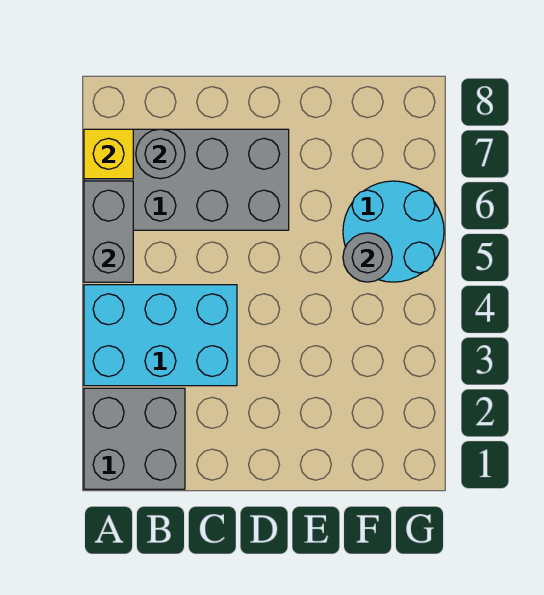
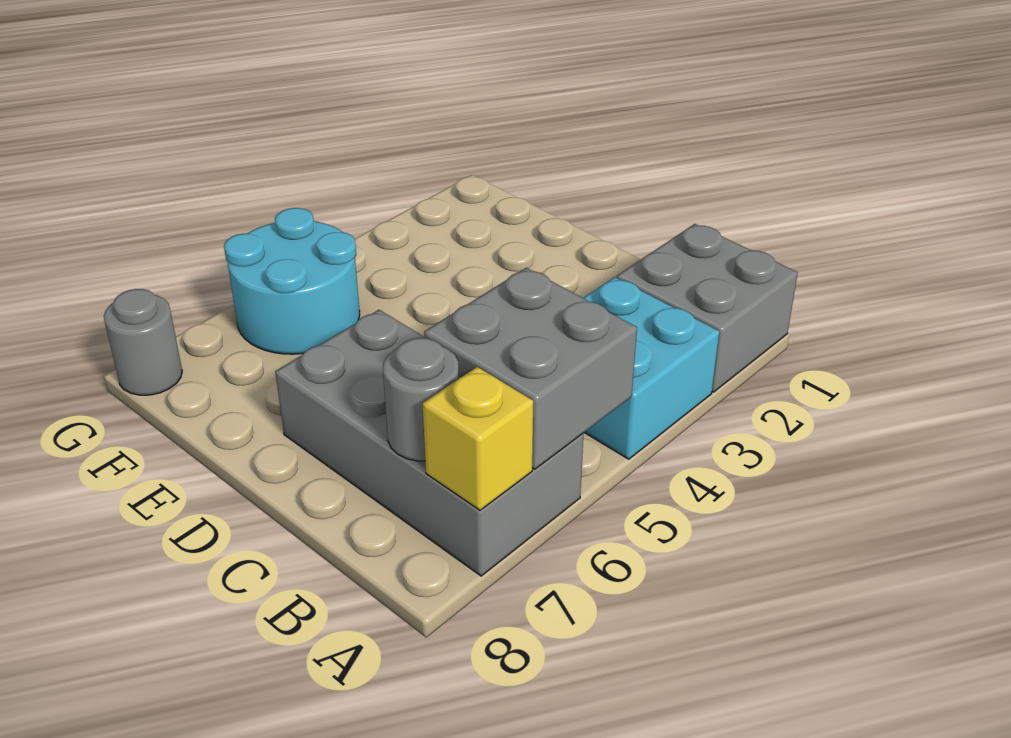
cyan brick A3:C4 level 1 -> cyan brick A3:B4 level 1
grey brick A5:A6 level 2 -> grey brick A5:B6 level 2
grey round brick F5 level 2 -> grey round brick G8 level 1

